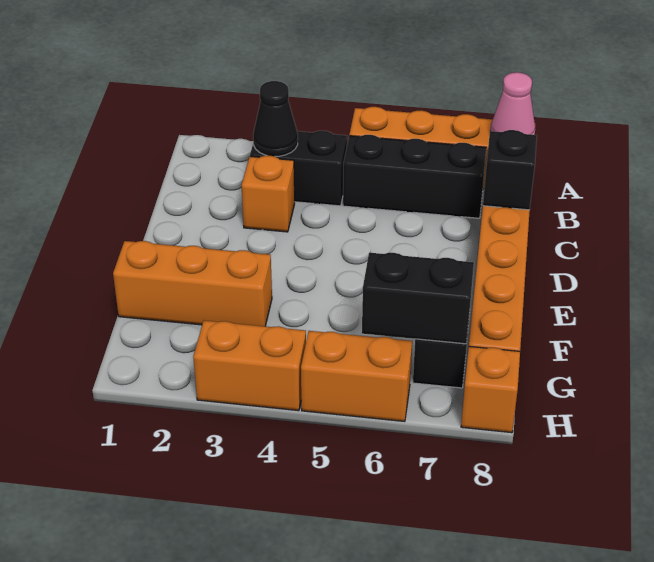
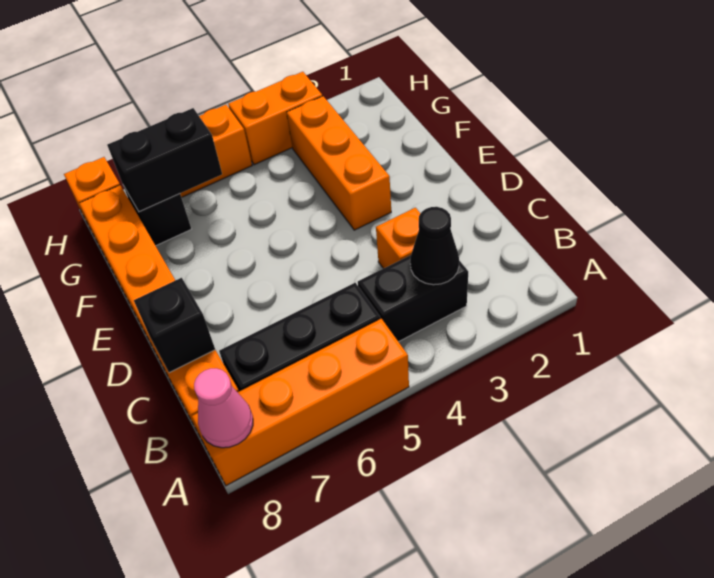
orange brick F1:F3 level 1 -> orange brick E3:G3 level 1

